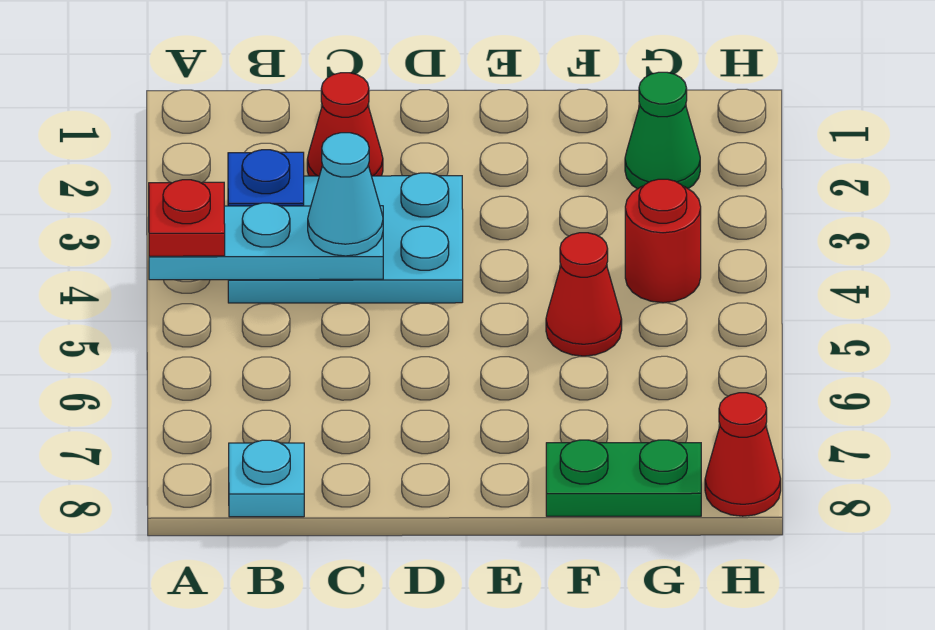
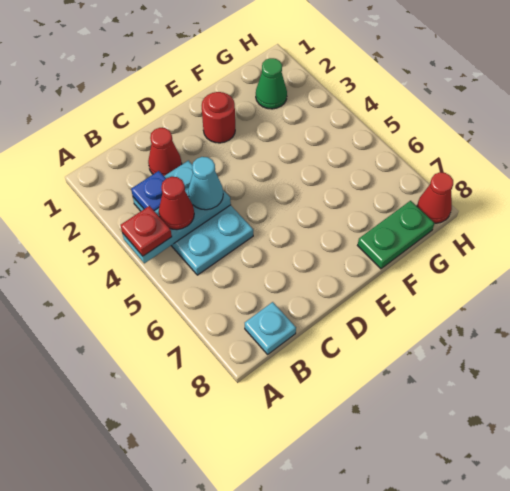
cyan plate B3:D4 level 1 -> cyan plate B3:C5 level 1
red cone F5 level 1 -> red cone B4 level 3
red round brick G4 level 1 -> red round brick E2 level 1

